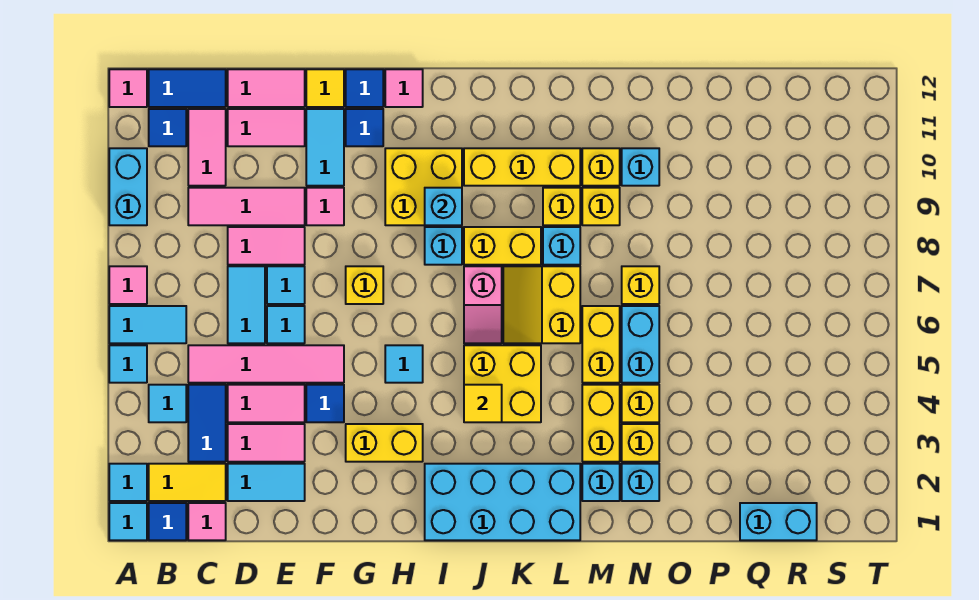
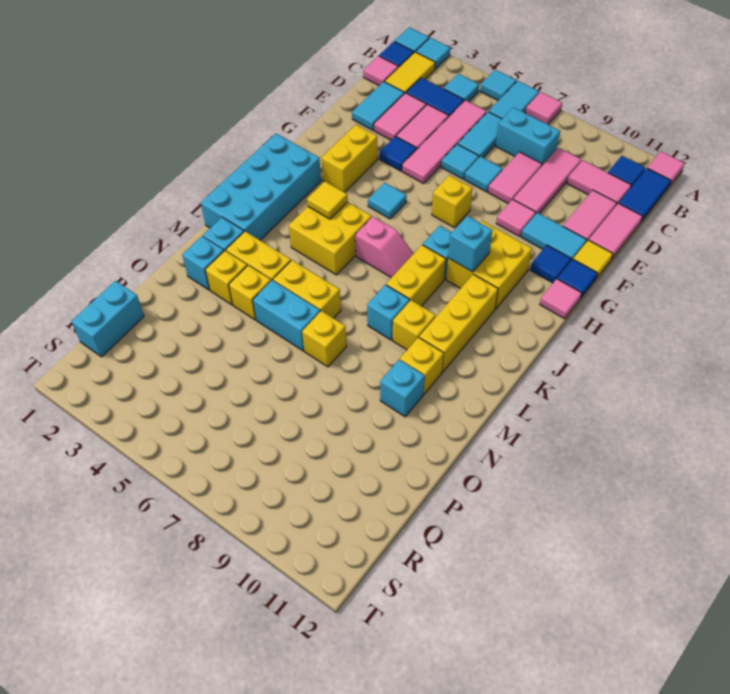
cyan brick A9:A10 level 1 -> cyan brick C7:C8 level 1
cyan tile D6:D7 level 1 -> cyan tile C6:D6 level 1
pink slope J6:J7 level 1 top 7 -> pink slope J6:J7 level 1 top 6
yellow slope K6:L7 level 1 top L -> none
yellow brick M9 level 1 -> none

